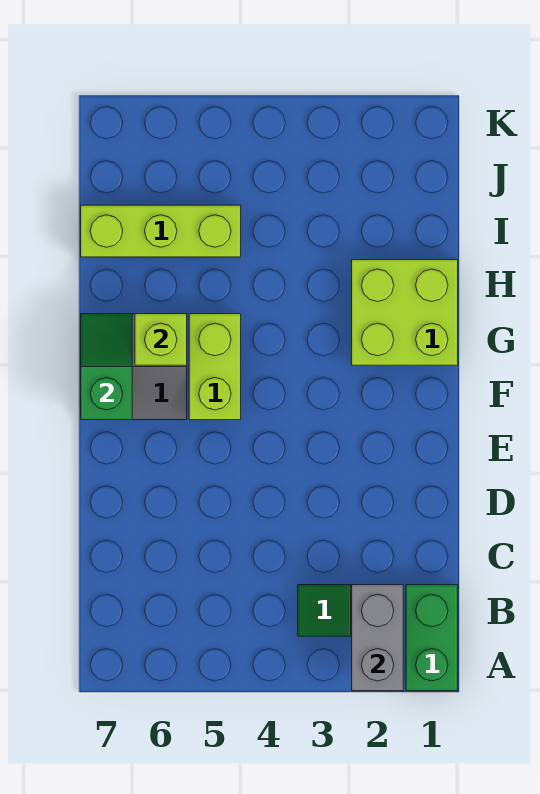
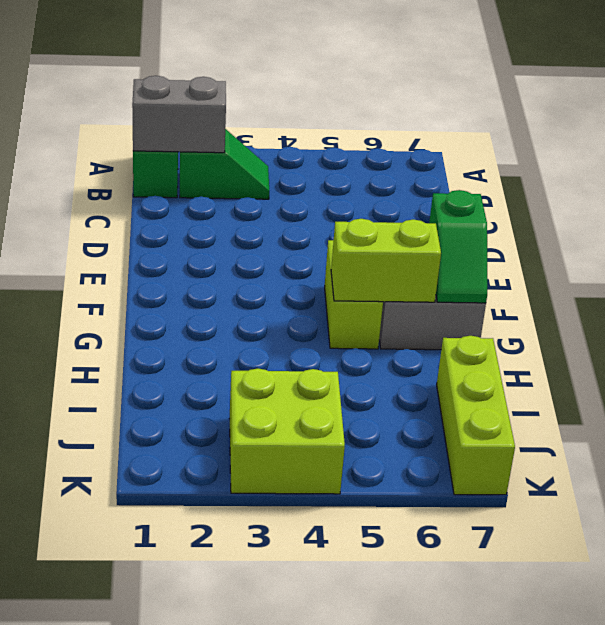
grey brick A2:B2 level 2 -> grey brick B1:B2 level 2
lime brick G1:H2 level 1 -> lime brick J3:K4 level 1
lime brick G6 level 2 -> lime brick G5:G6 level 2
lime brick I5:I7 level 1 -> lime brick I7:K7 level 1

